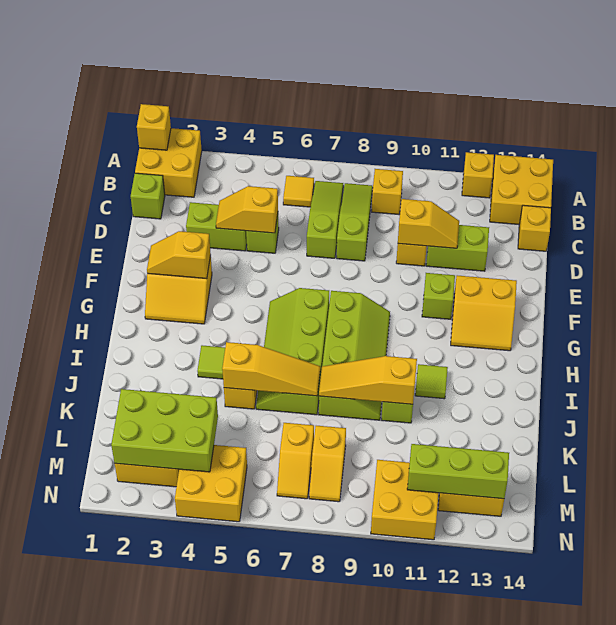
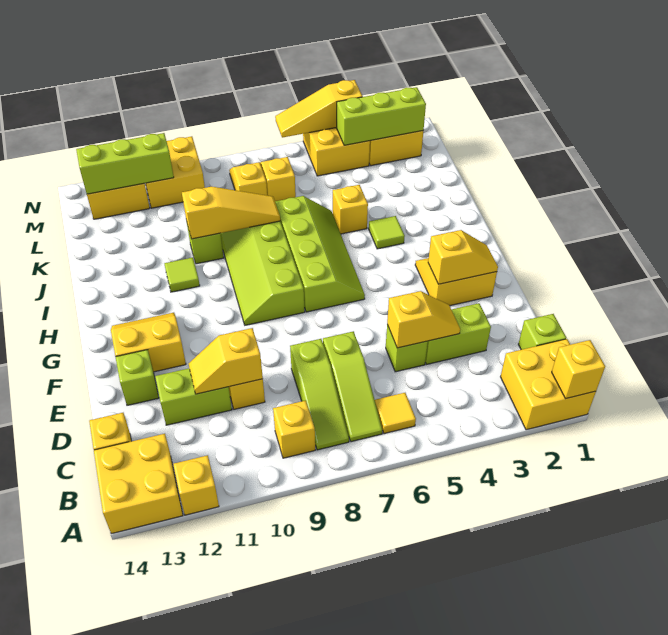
lime brick F11 level 1 -> lime brick E13 level 1
yellow slope J5:J7 level 2 top 5 -> yellow slope N4:N6 level 2 top 4
lime brick L2:M4 level 2 -> lime brick M2:M4 level 2

